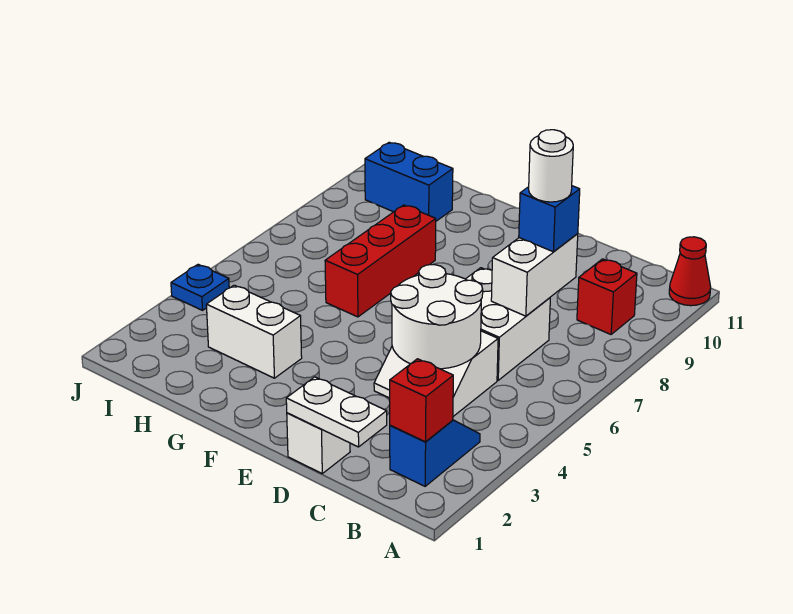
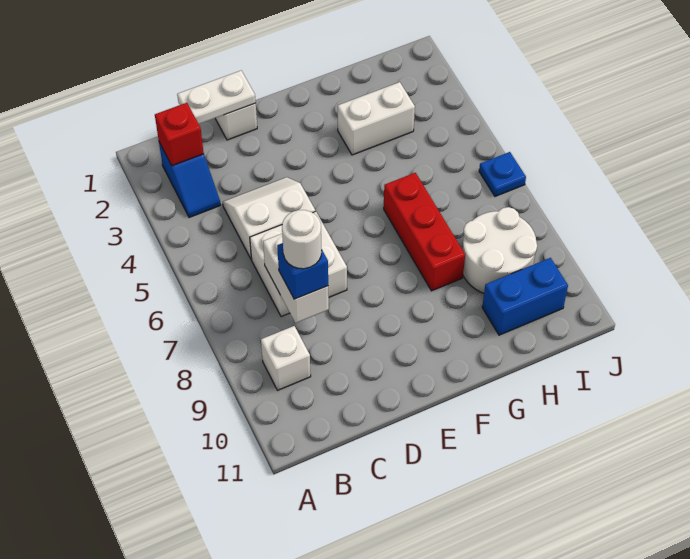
red cone A11 level 1 -> none
red brick B9 level 1 -> white brick B9 level 1
white round brick C4:D5 level 2 -> white round brick H8:I9 level 1
blue plate J4 level 1 -> blue plate J6 level 1

